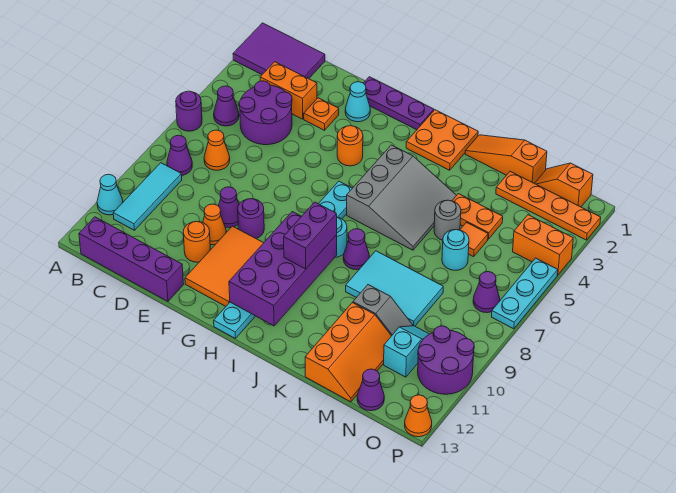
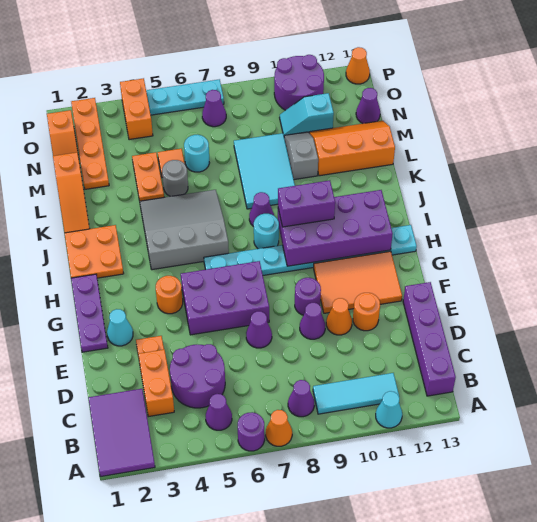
orange cone C7 level 1 -> orange cone A7 level 1
none -> purple cone E7 level 1
none -> purple brick F5:G7 level 1

